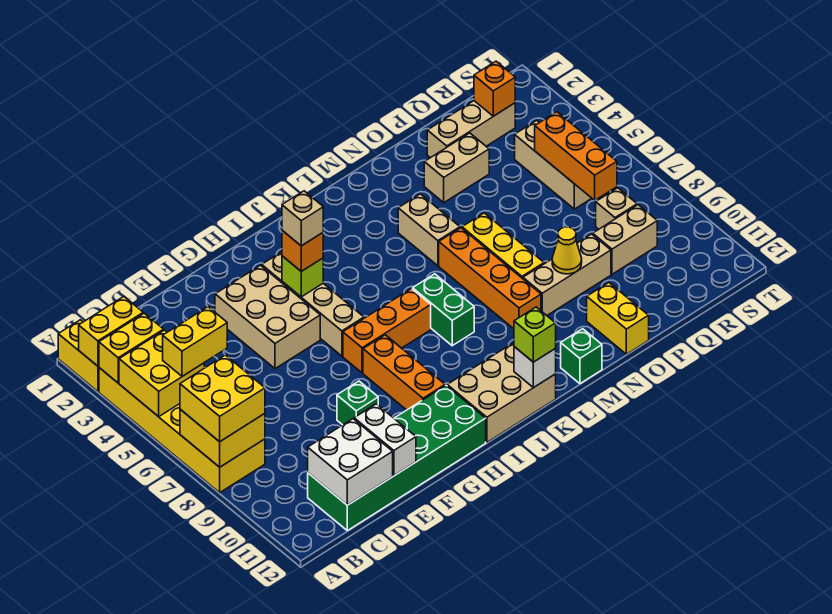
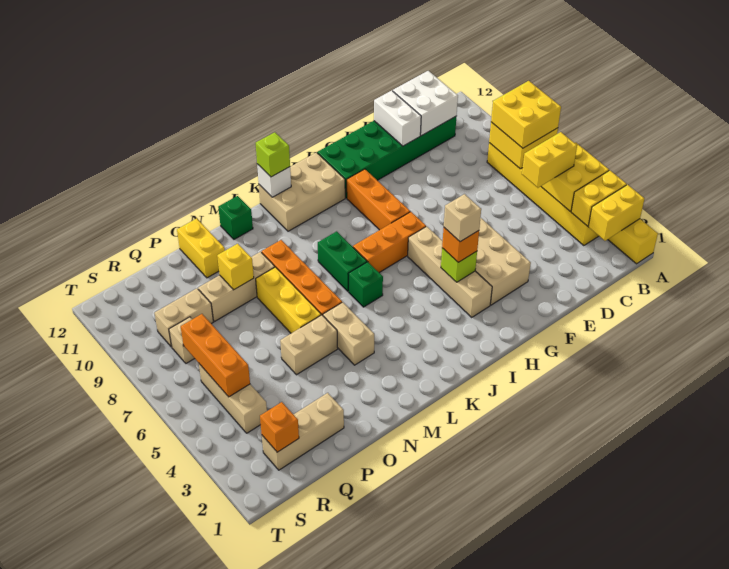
green brick F9 level 1 -> green brick K6 level 1
tan brick O3:P3 level 1 -> tan brick N5:O5 level 1
yellow cone O9 level 2 -> yellow brick O9 level 2

